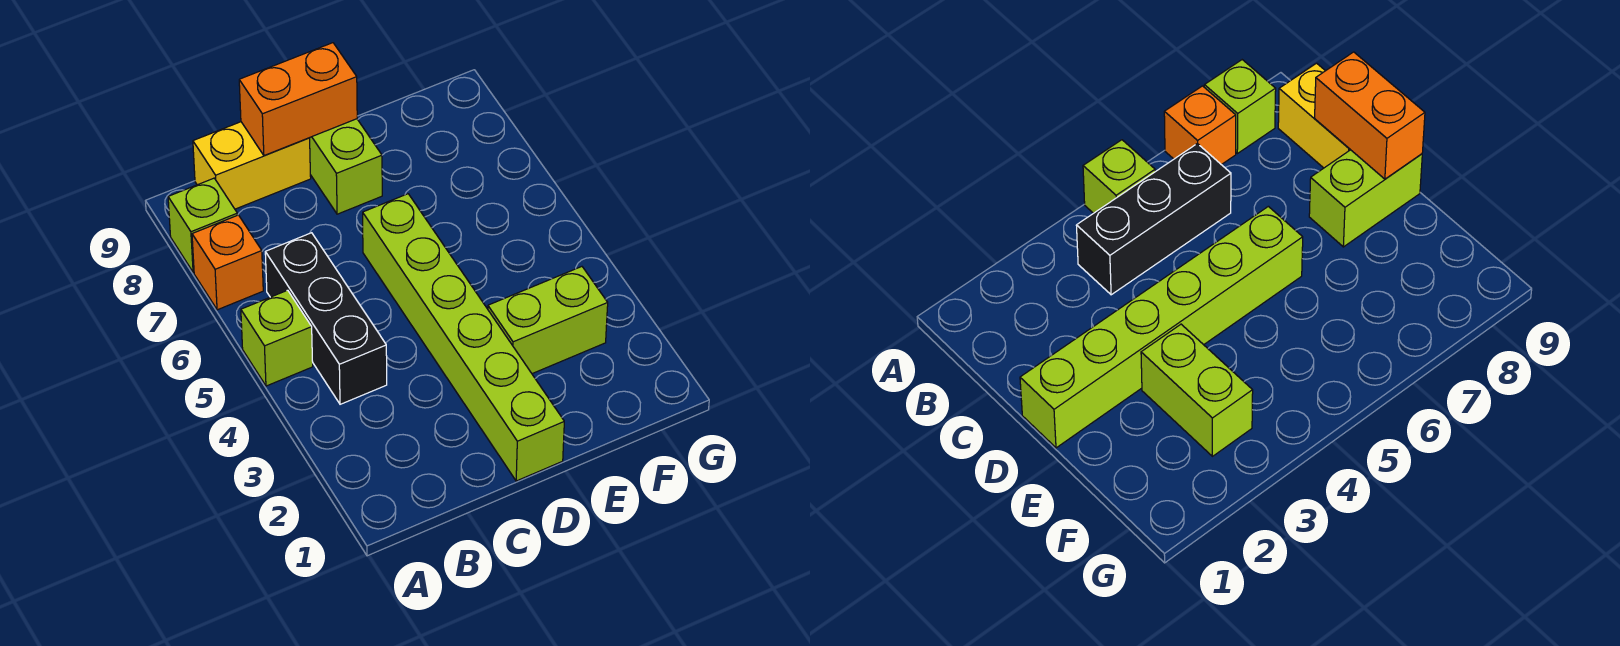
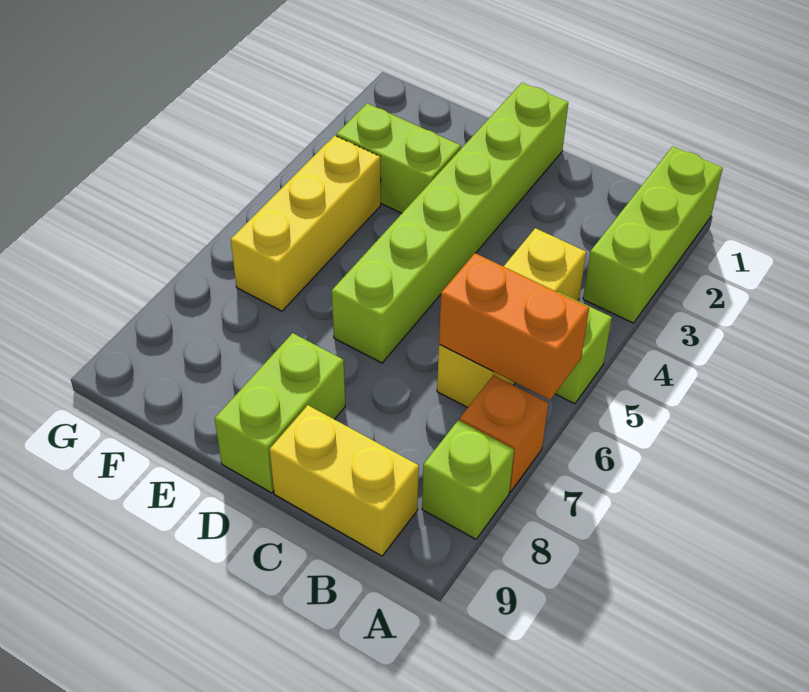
none -> lime brick A1:A3 level 1
black brick B4:B6 level 1 -> yellow brick B4:B6 level 1
orange brick C9:D9 level 2 -> orange brick A6:B6 level 2
none -> yellow brick F4:F6 level 1

